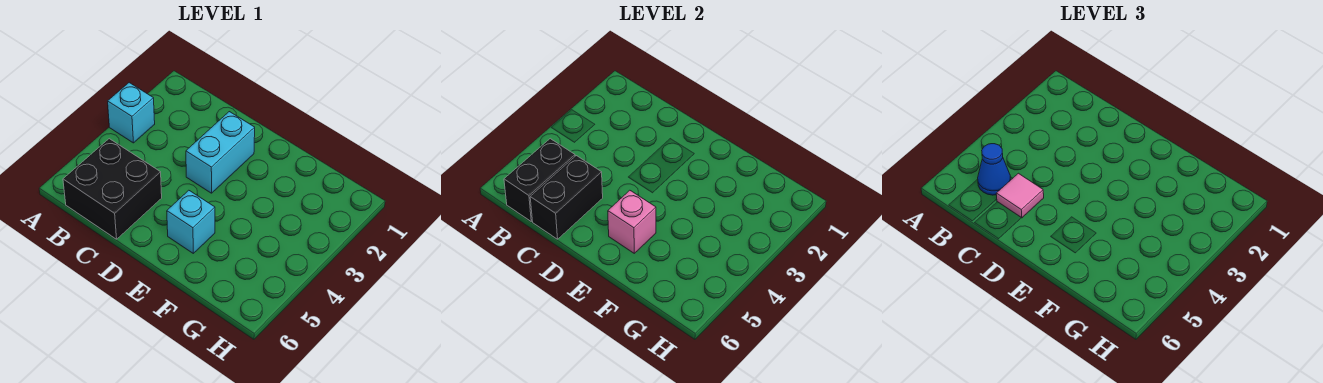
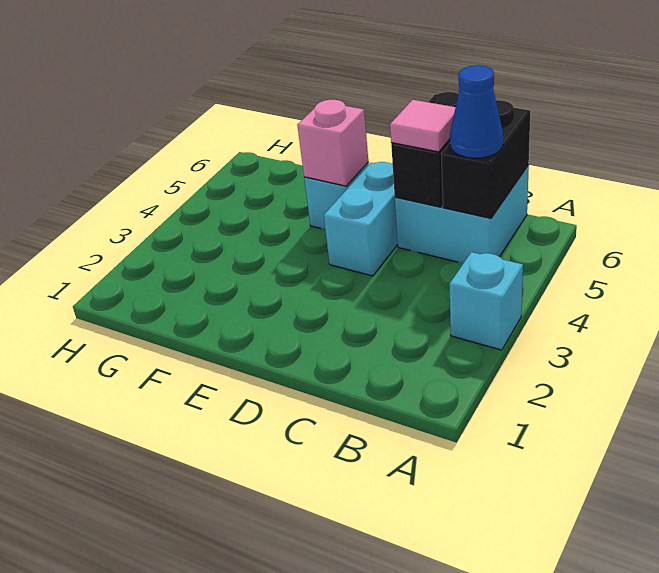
black brick B5:C6 level 1 -> cyan brick B5:C6 level 1
cyan brick D2:D3 level 1 -> cyan brick D4:D5 level 1

